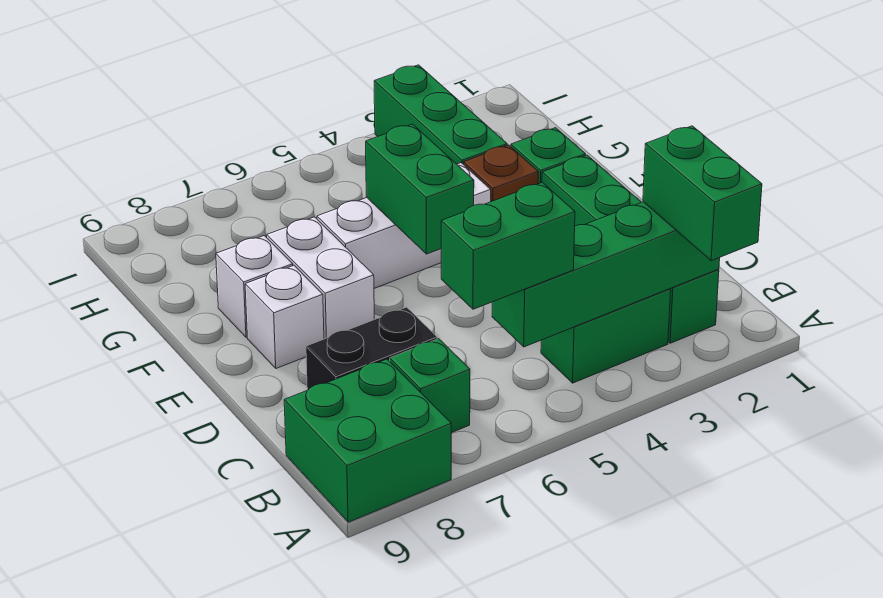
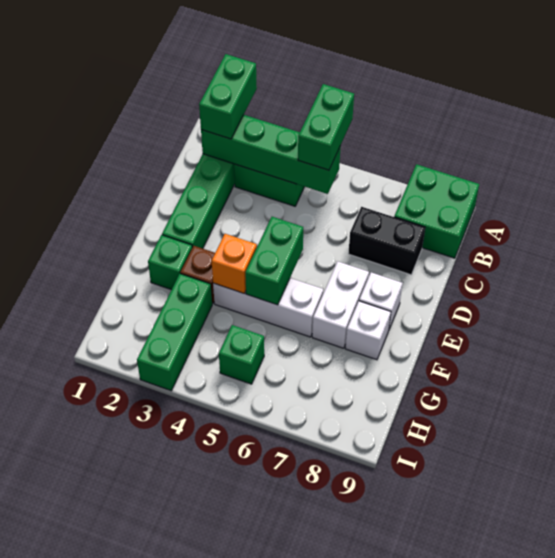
green brick B5:B6 level 3 -> green brick A5:B5 level 3
green brick B7 level 1 -> green brick H5 level 1
none -> orange brick F4 level 2

